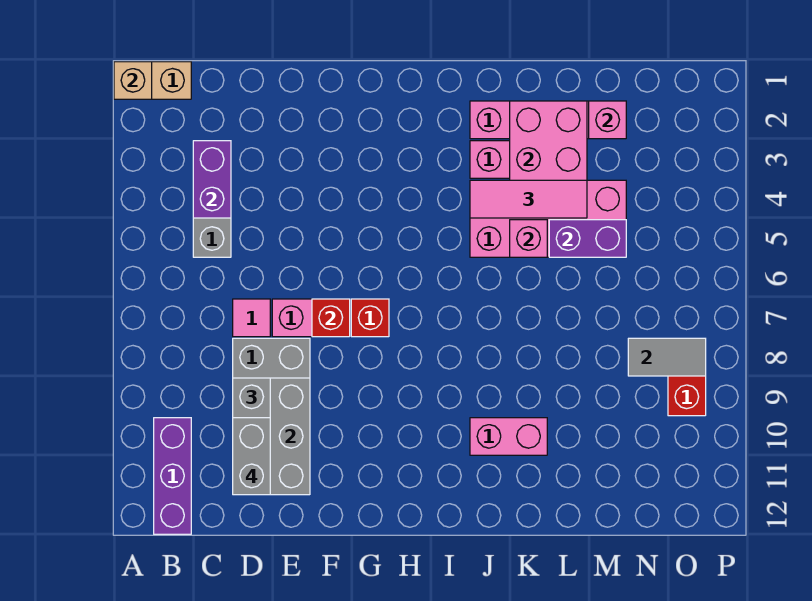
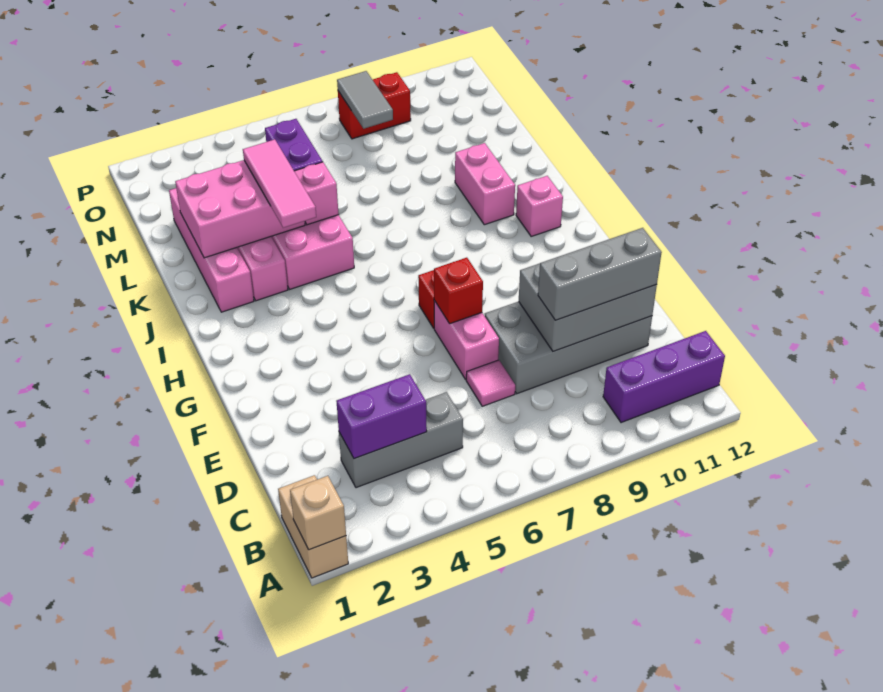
grey brick D10:D11 level 4 -> none
pink brick M2 level 2 -> pink brick I11 level 1

